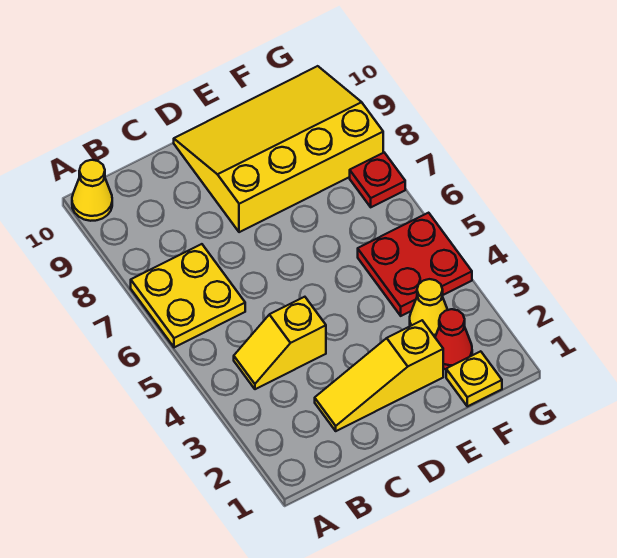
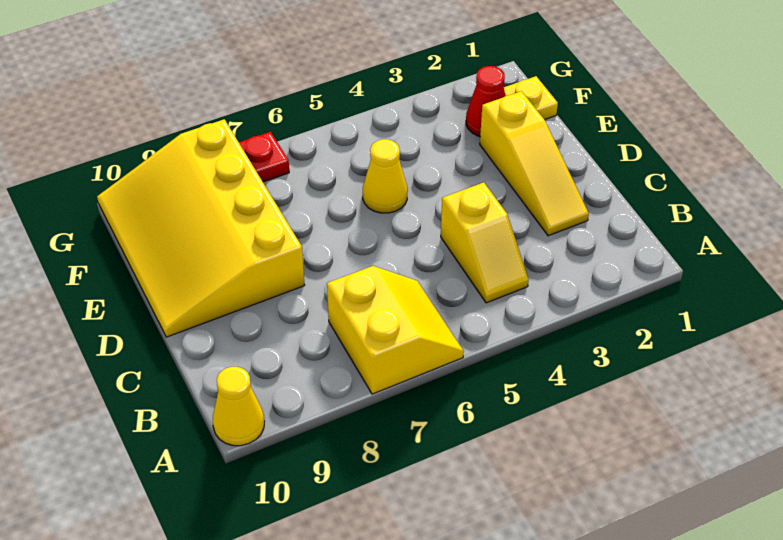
yellow plate A6:B7 level 1 -> yellow slope A6:B7 level 1 top 7
yellow cone F3 level 1 -> yellow cone E5 level 1
red plate F4:G5 level 1 -> none

